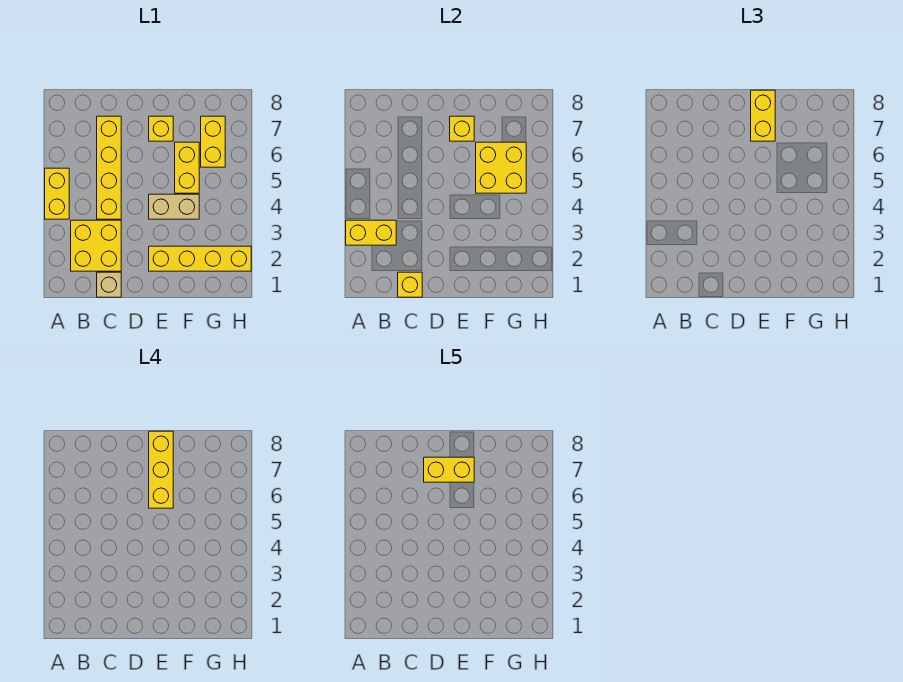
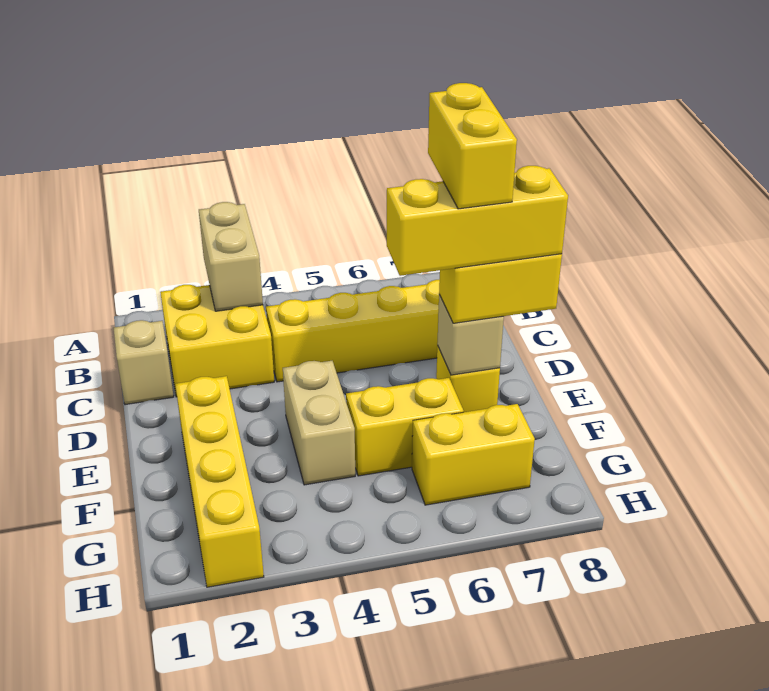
yellow brick A3:B3 level 2 -> tan brick A3:B3 level 2
yellow brick A4:A5 level 1 -> none
yellow brick C1 level 2 -> none
yellow brick E7 level 2 -> tan brick E7 level 2
yellow brick F5:G6 level 2 -> none

